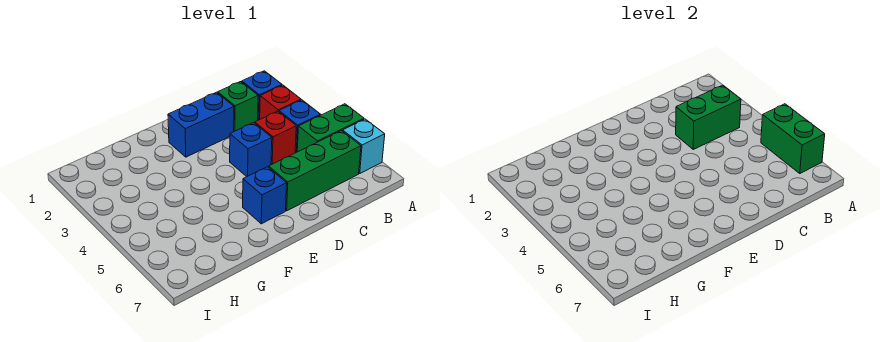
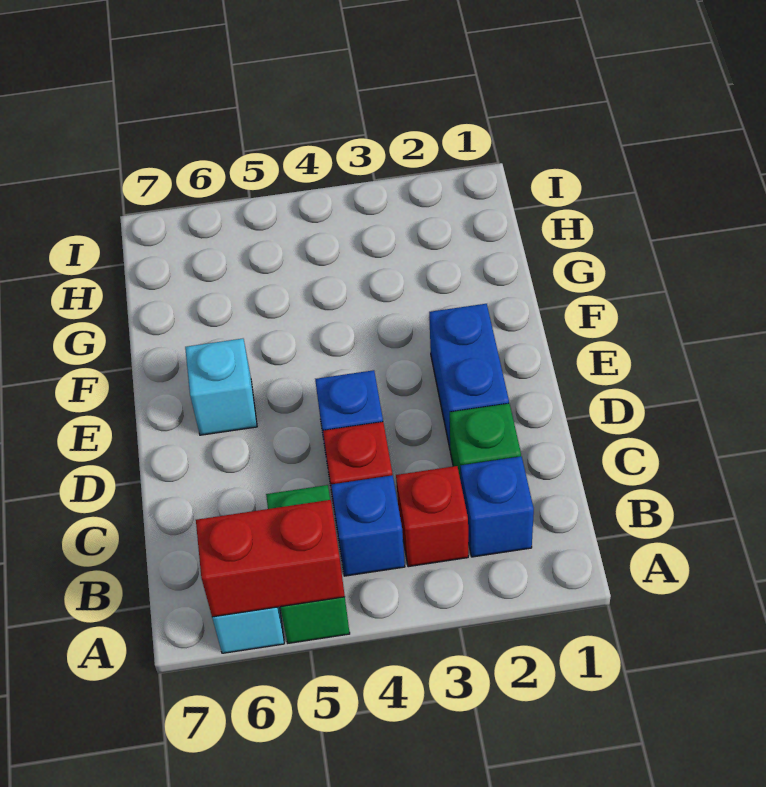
green brick A5:A6 level 2 -> red brick A5:A6 level 2
green brick B3:C3 level 2 -> none
green brick B6:D6 level 1 -> none
blue brick E6 level 1 -> cyan brick E6 level 1

